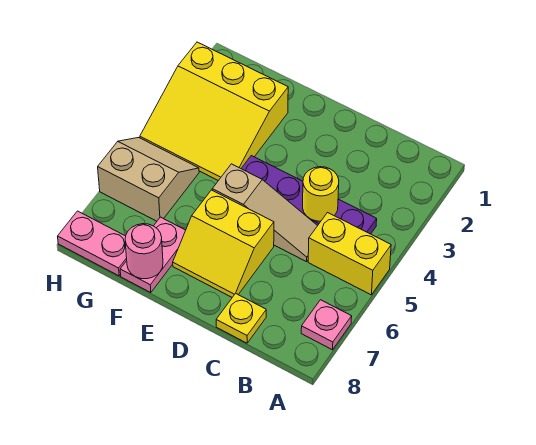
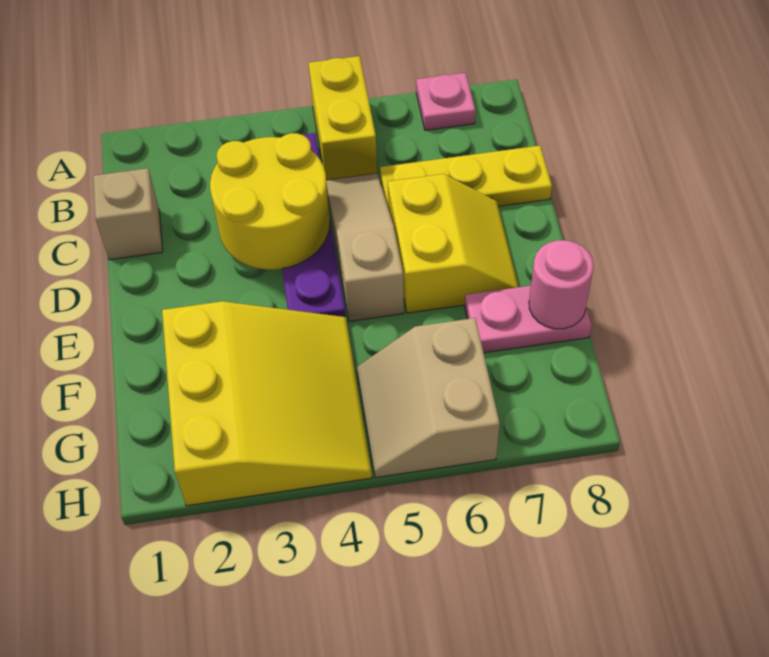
none -> tan brick C1 level 1
yellow round brick C4 level 2 -> yellow round brick C3:D4 level 2
yellow plate C8 level 1 -> yellow plate C6:C8 level 1
pink plate G8:H8 level 1 -> none

